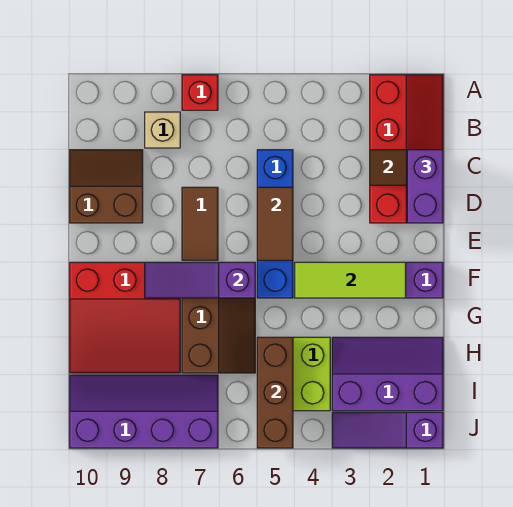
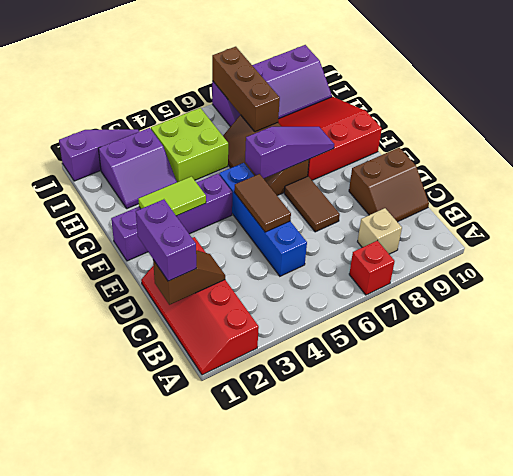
lime tile F2:F4 level 2 -> lime tile F2:F3 level 2
purple slope H1:I3 level 1 top I -> purple slope H2:I3 level 1 top I
brown brick H5:J5 level 2 -> brown brick H7:J7 level 2

